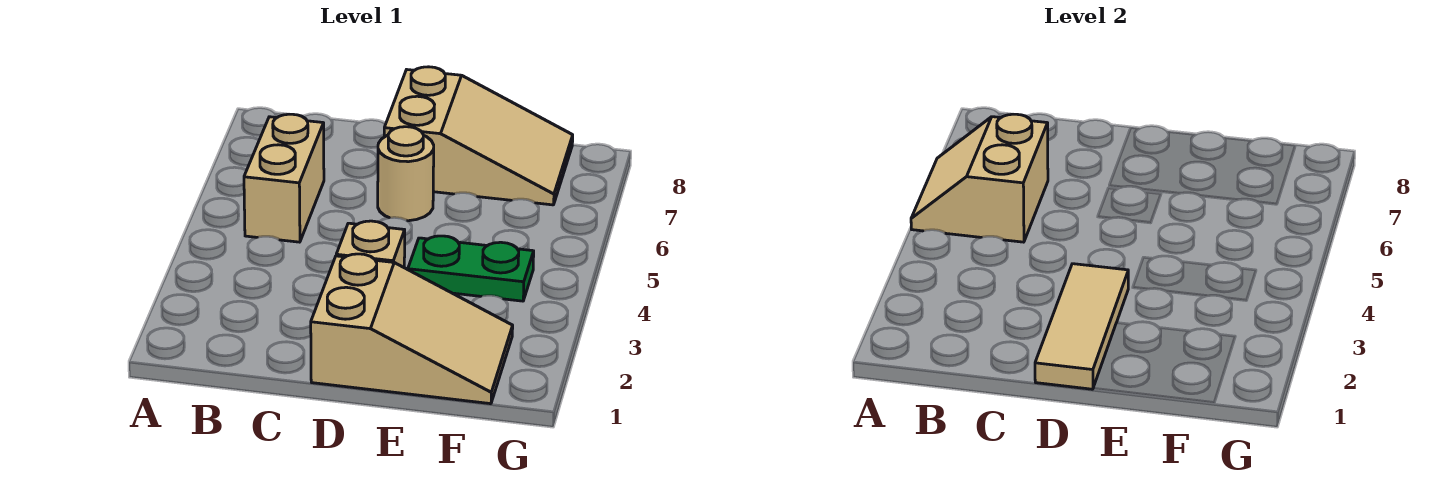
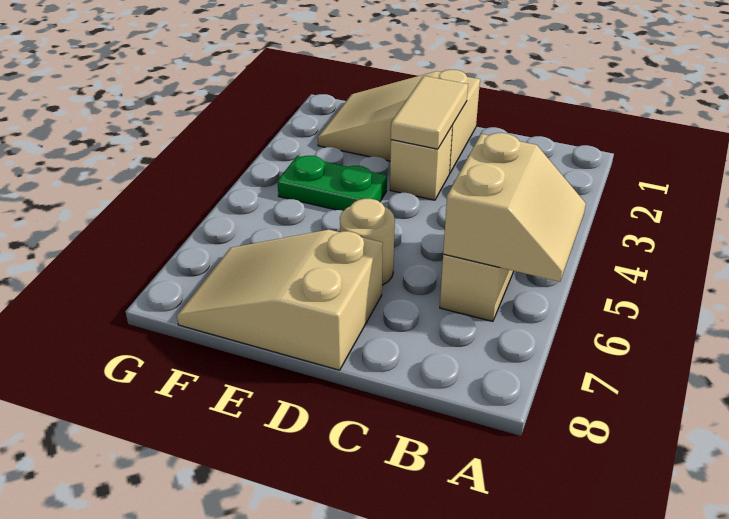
tan tile D1:D3 level 2 -> tan tile D2:D3 level 2

